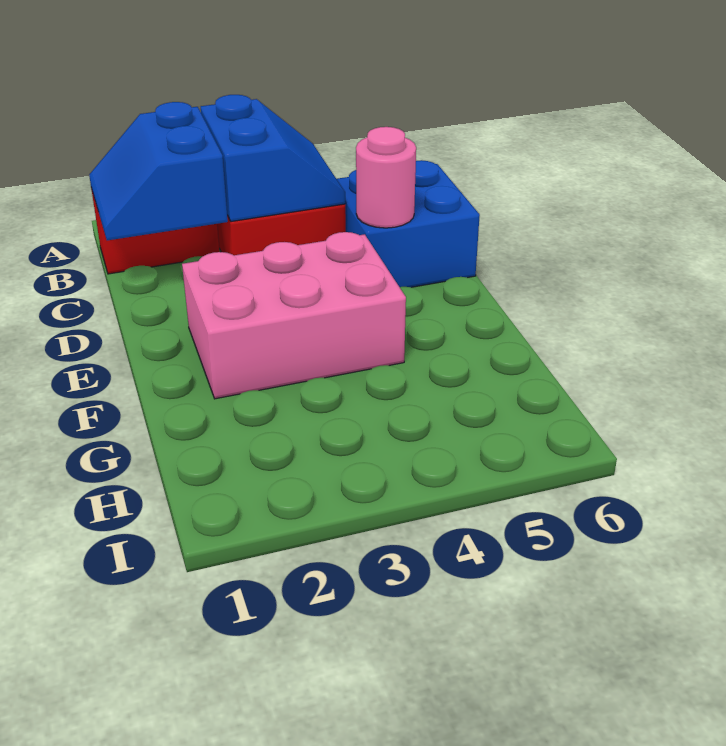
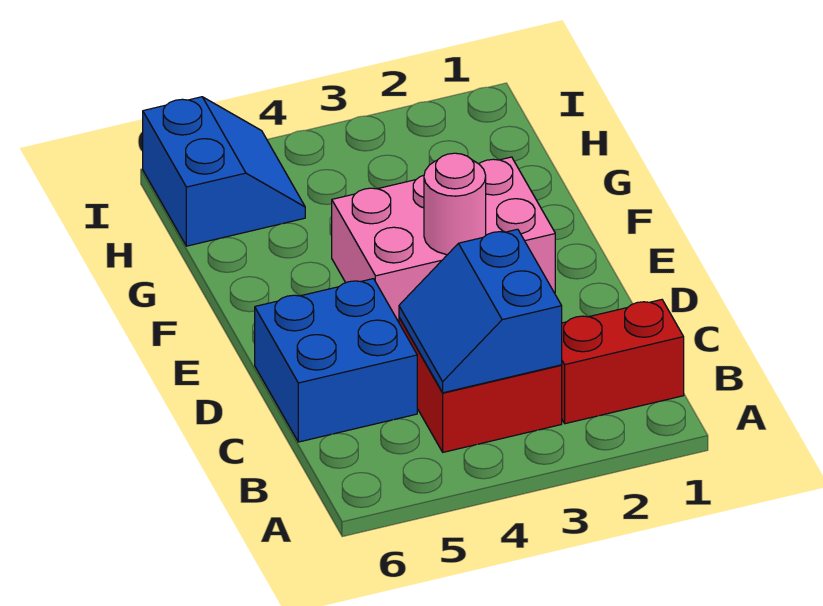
blue slope B1:C2 level 2 top 2 -> blue slope H5:I6 level 1 top 6
pink round brick D5 level 2 -> pink round brick E3 level 2

